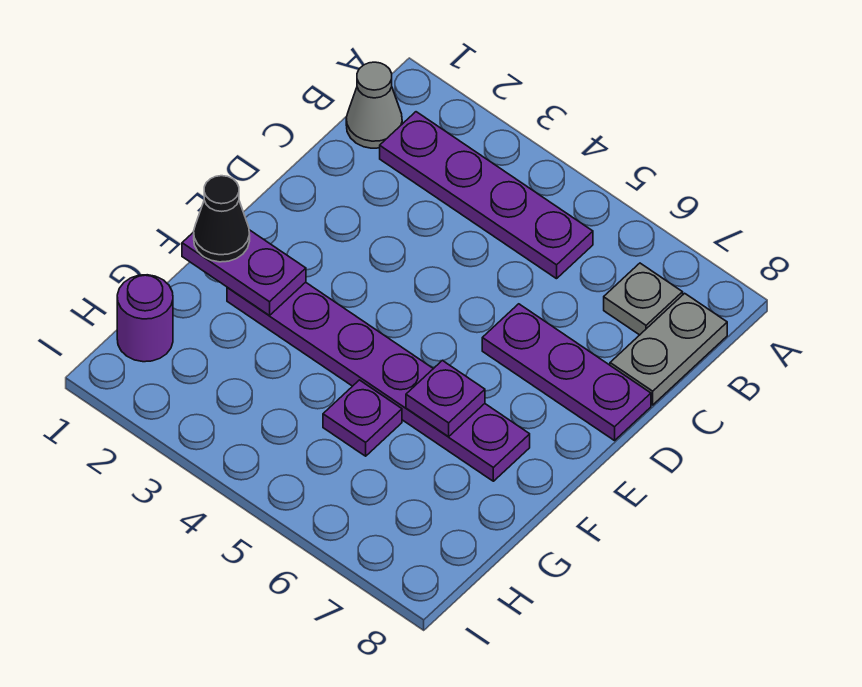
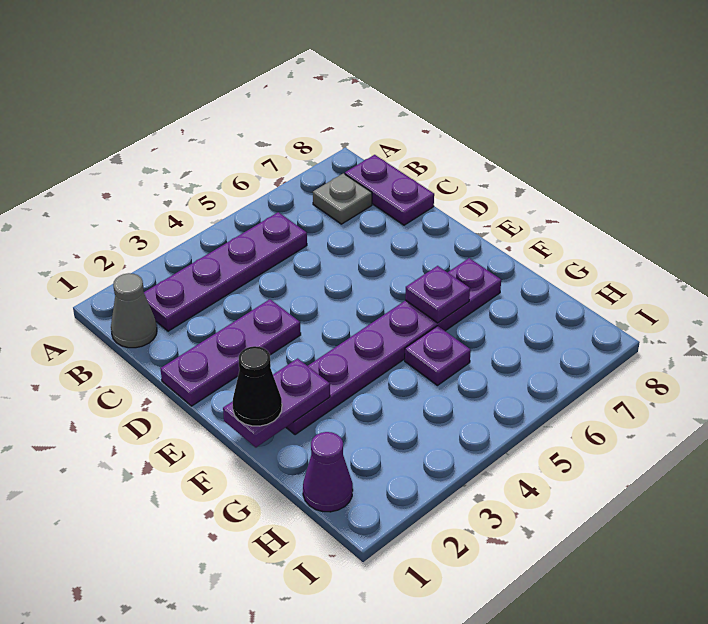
grey plate B8:C8 level 1 -> purple plate B8:C8 level 1
purple plate D6:D8 level 1 -> purple plate D1:D3 level 1
purple round brick H1 level 1 -> purple cone H1 level 1

